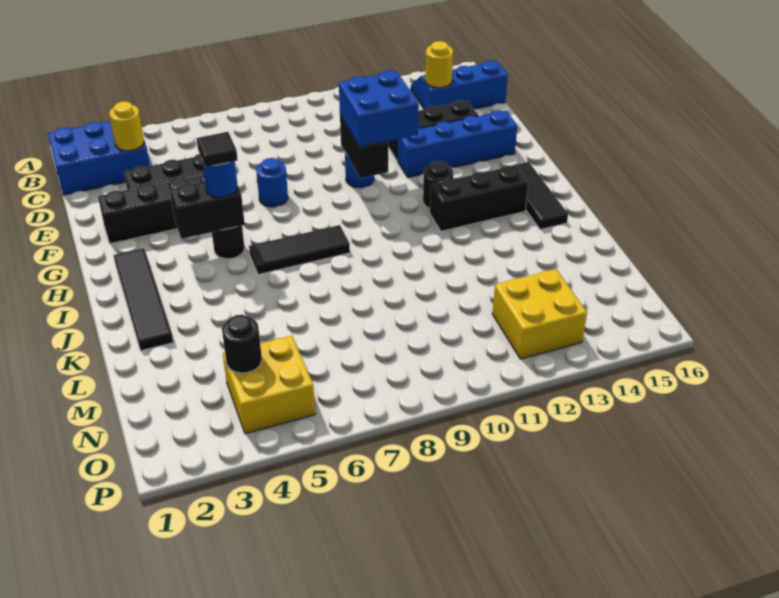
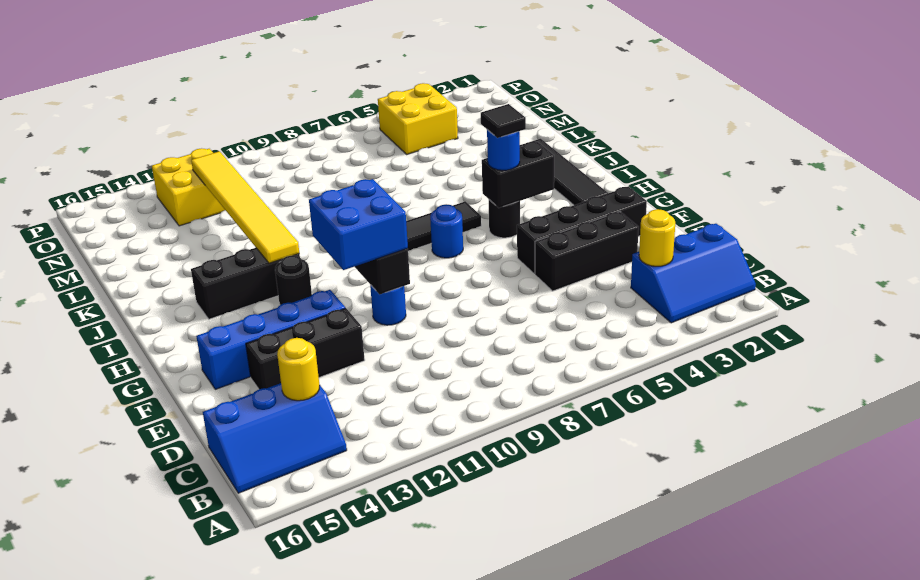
blue brick B1:C3 level 1 -> blue slope B1:C3 level 1 top C
blue round brick F7 level 1 -> blue round brick H7 level 1
black tile H15:J15 level 1 -> none
none -> yellow tile I12:N12 level 2
black round brick N4 level 2 -> none

